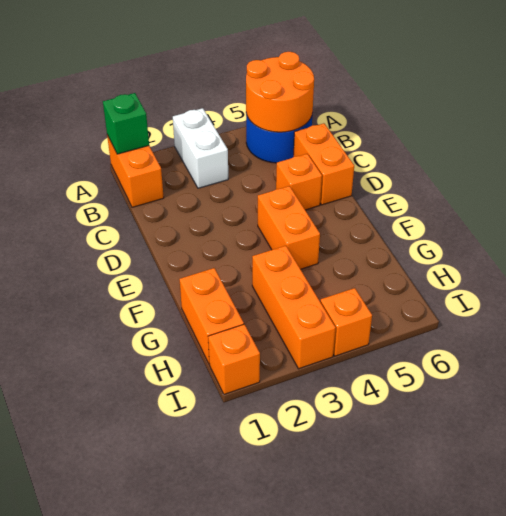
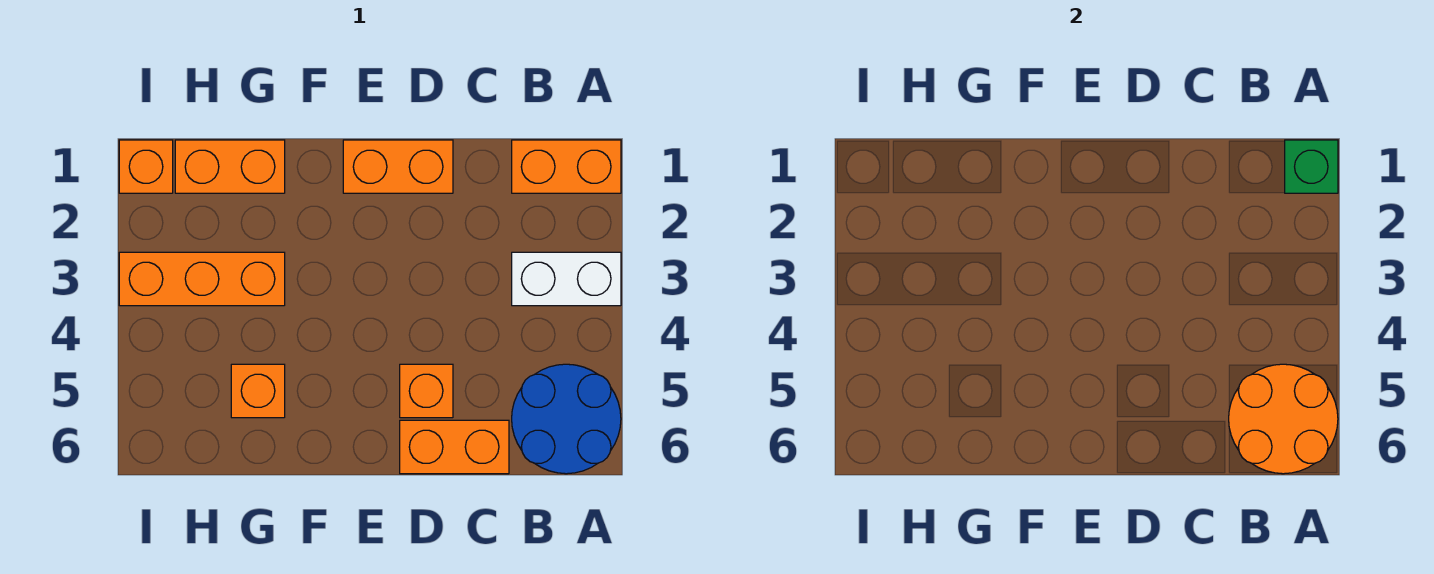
orange brick E4:F4 level 1 -> orange brick D1:E1 level 1
orange brick I4 level 1 -> orange brick G5 level 1

